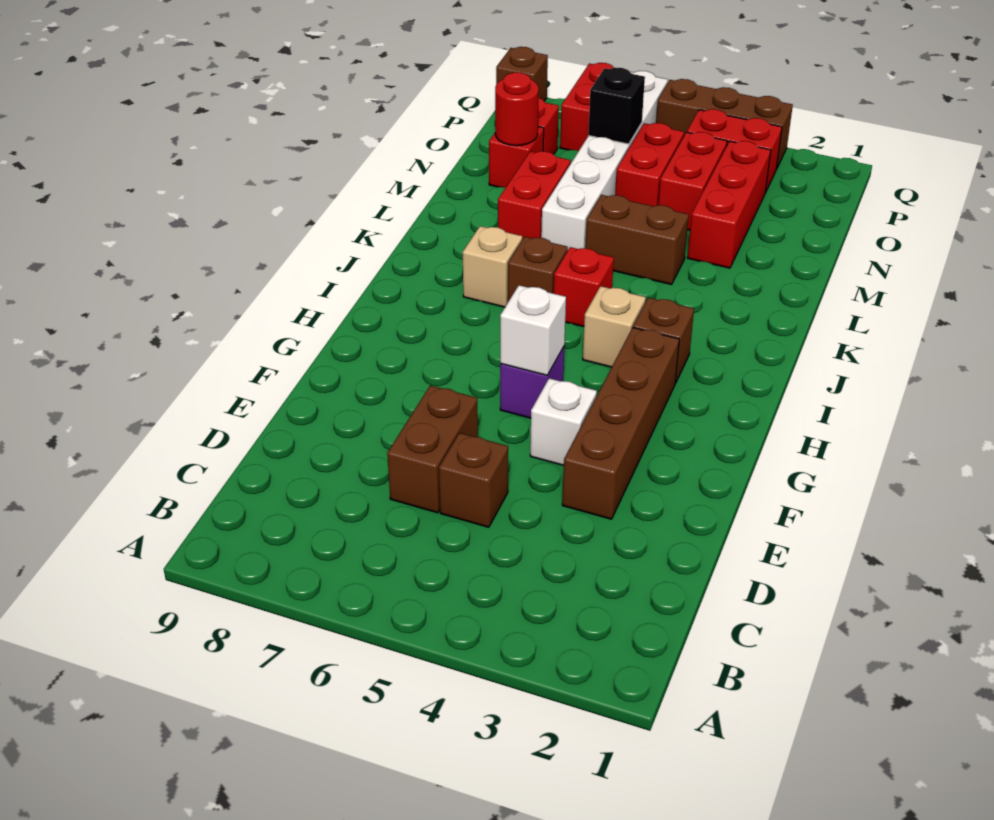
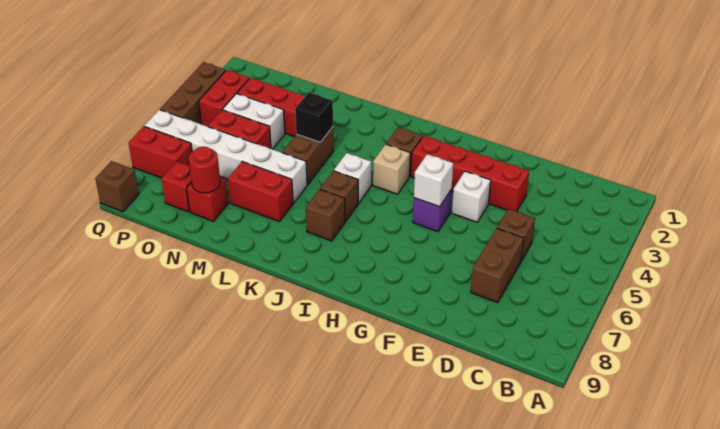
brown brick D6:E6 level 1 -> brown brick D6:D7 level 1
brown brick E3:H3 level 1 -> red brick E3:H3 level 1
red brick J5 level 1 -> white brick J5 level 1
tan brick J7 level 1 -> brown brick J7 level 1
red brick N4:O4 level 1 -> white brick N4:O4 level 1
black brick O6 level 2 -> black brick L4 level 2

